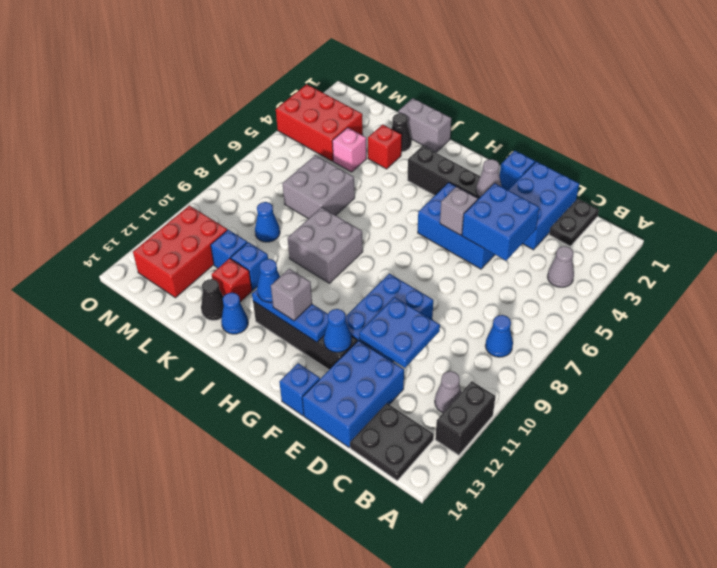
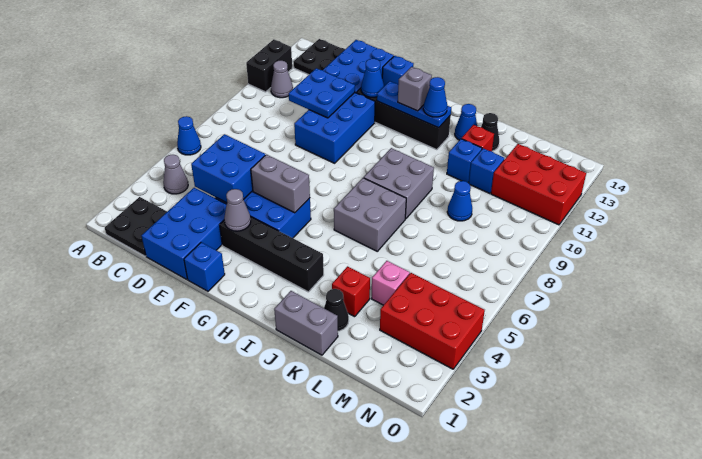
blue cone B8 level 1 -> blue cone A6 level 1
black plate C1:C2 level 1 -> black plate B1:C2 level 1
grey brick F5 level 2 -> grey brick F5:G5 level 2
grey brick K6:L7 level 1 -> grey brick I6:J7 level 1
red brick M11:N13 level 1 -> red brick M11:O12 level 1

